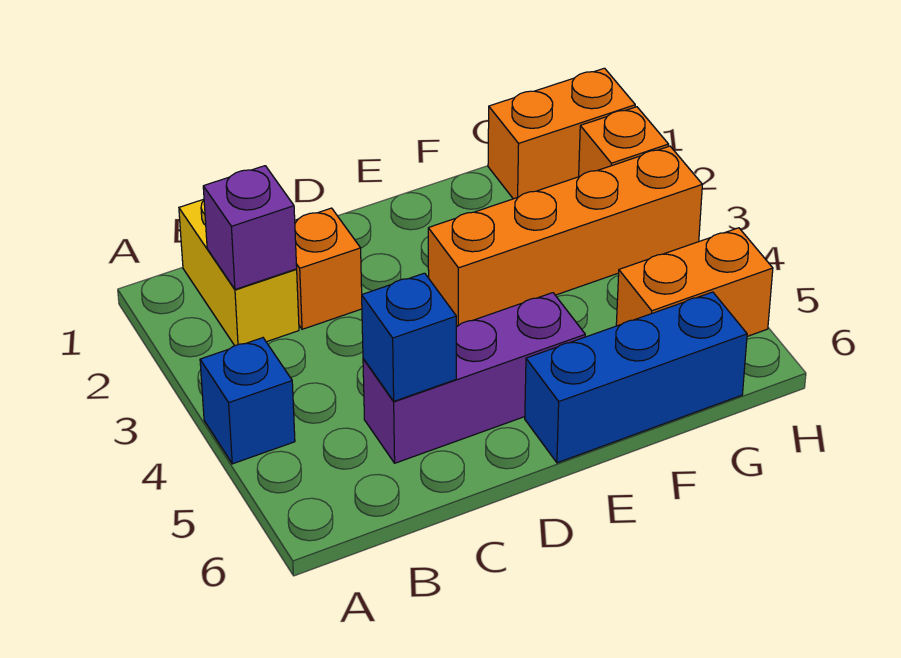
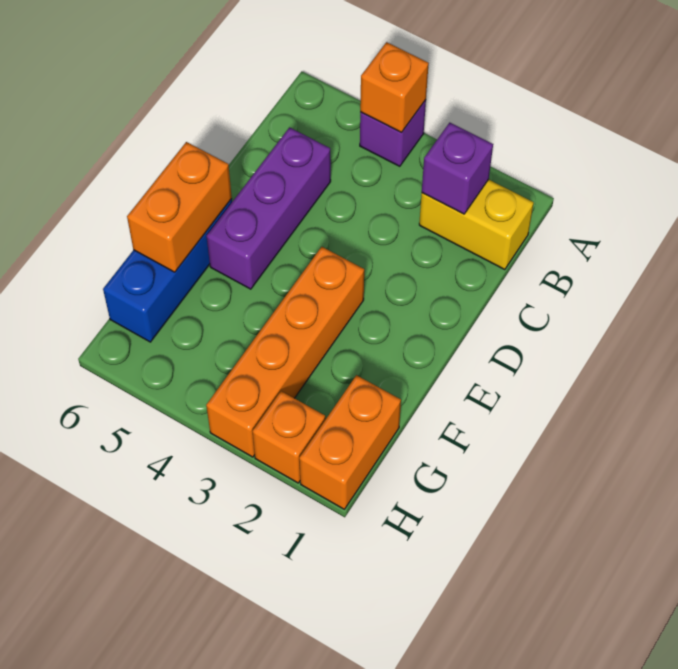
blue brick A4 level 1 -> purple brick A4 level 1
orange brick C2 level 1 -> orange brick A4 level 2
blue brick C5 level 2 -> none
orange brick G5:H5 level 1 -> orange brick E6:F6 level 2

